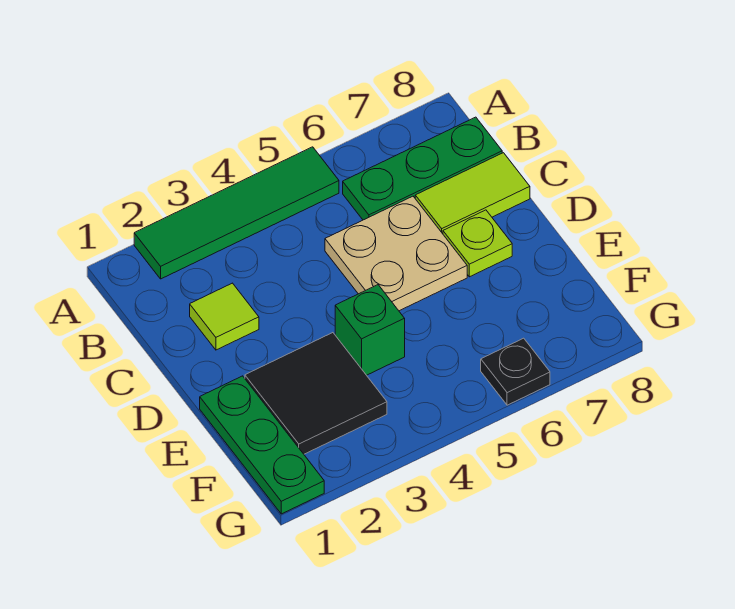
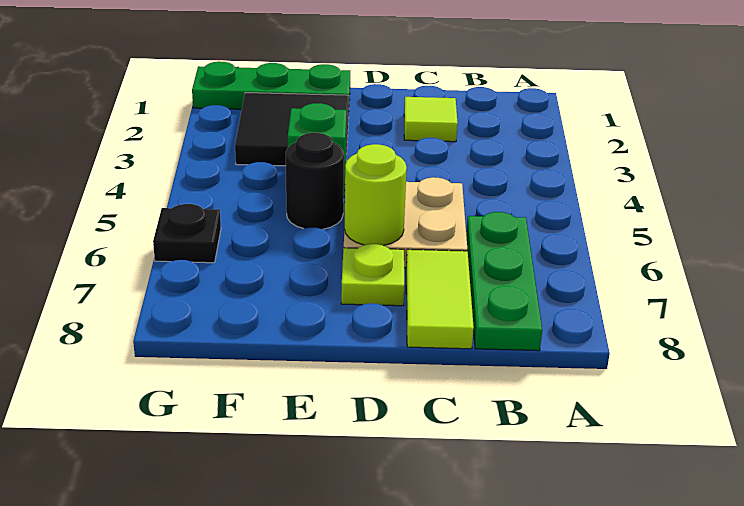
green tile A2:A5 level 1 -> none
none -> lime round brick D6 level 2
none -> black round brick E5 level 1

